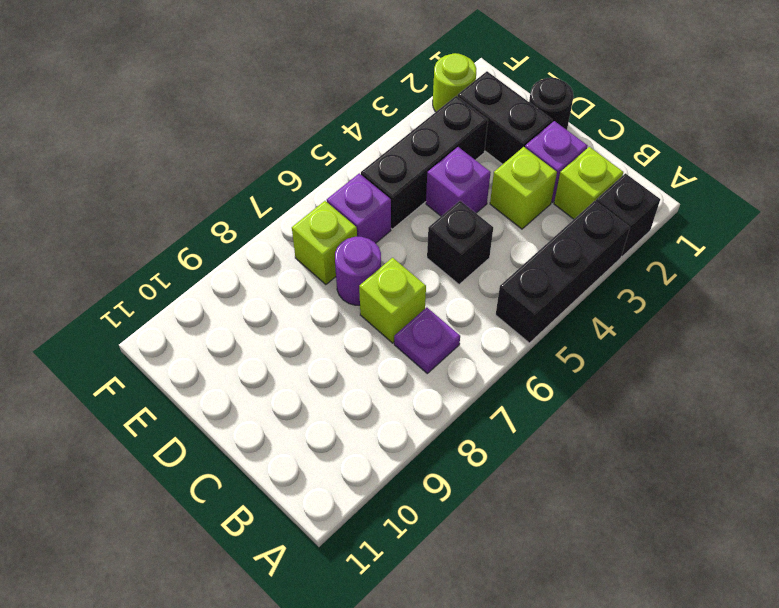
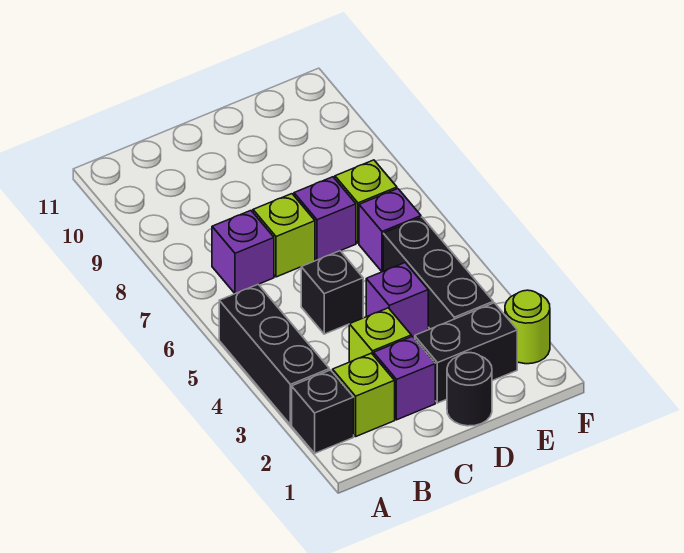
purple plate B7 level 1 -> purple brick B7 level 1
purple round brick D7 level 1 -> purple brick D7 level 1

